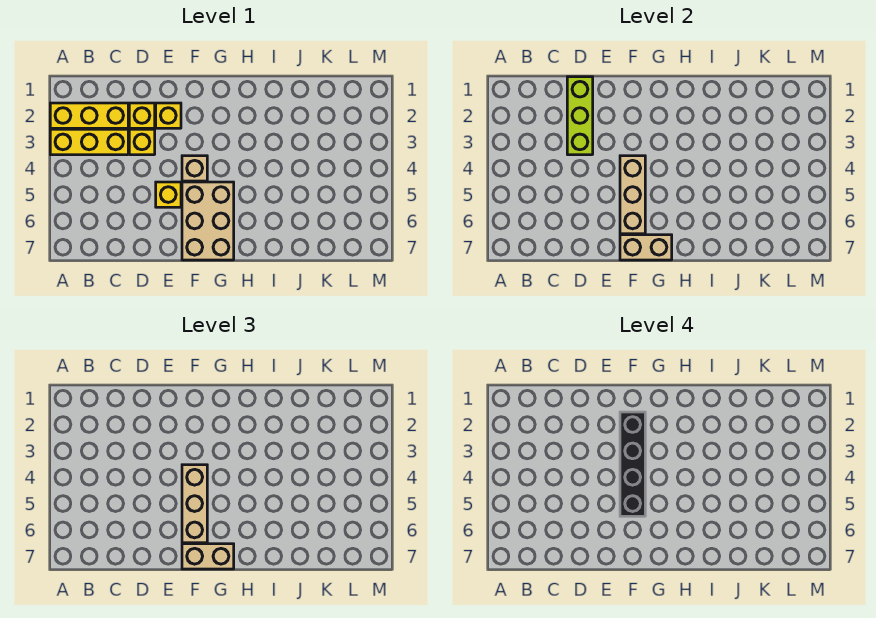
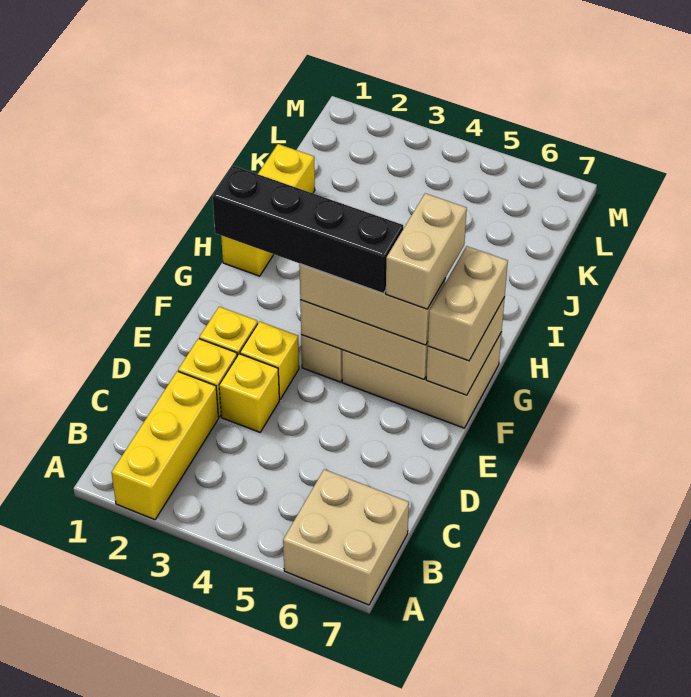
yellow brick A3:C3 level 1 -> yellow brick H1:J1 level 1
none -> tan brick A6:B7 level 1
lime brick D1:D3 level 2 -> none
yellow brick E5 level 1 -> yellow brick E3 level 1
none -> tan brick F6:G6 level 4

